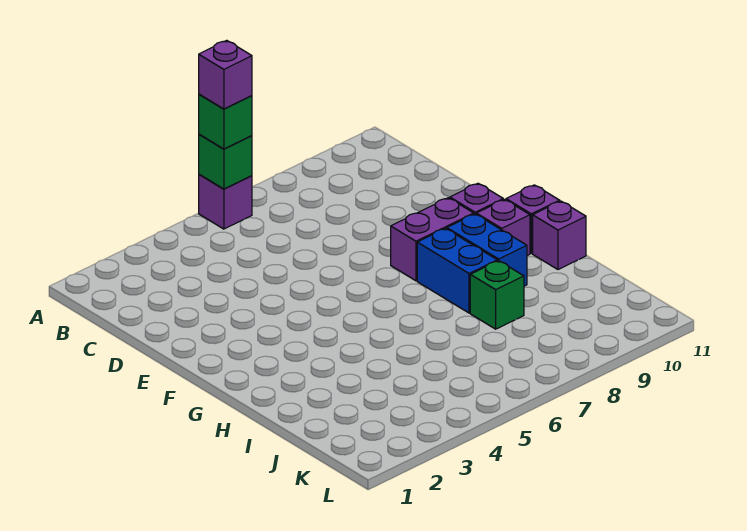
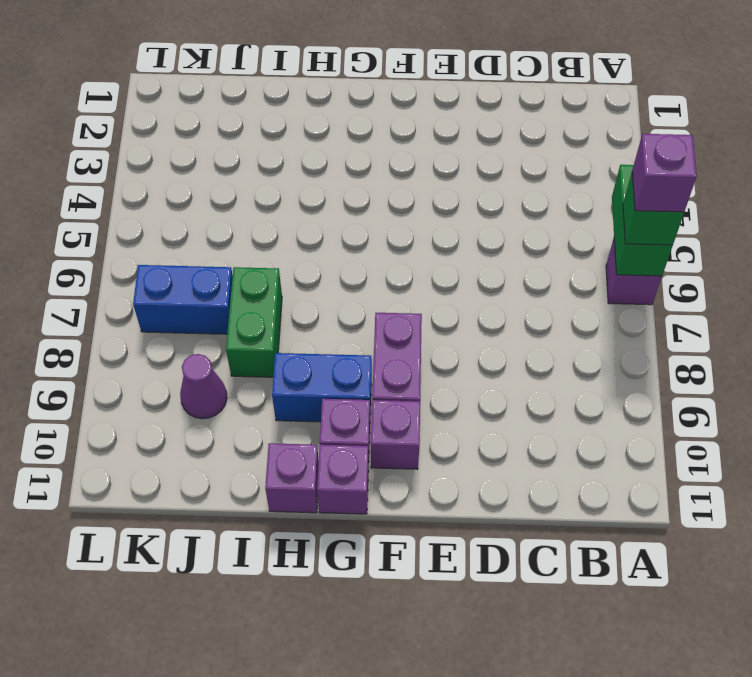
green brick A6 level 2 -> green brick A5:A6 level 2
blue brick G8:H8 level 1 -> blue brick J7:K7 level 1
green brick I8 level 1 -> green brick I7:I8 level 1
none -> purple cone J9 level 1

